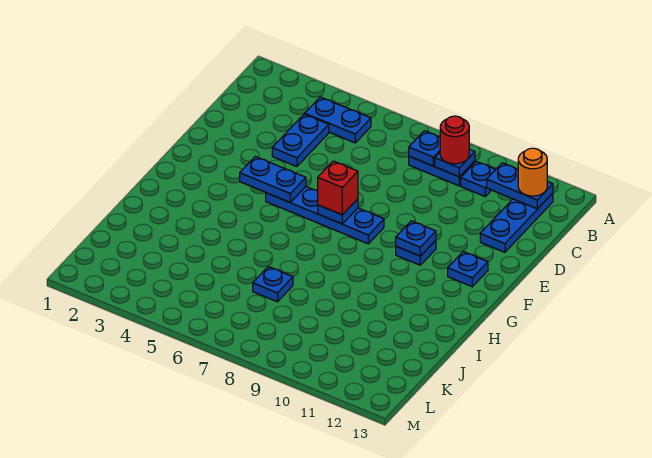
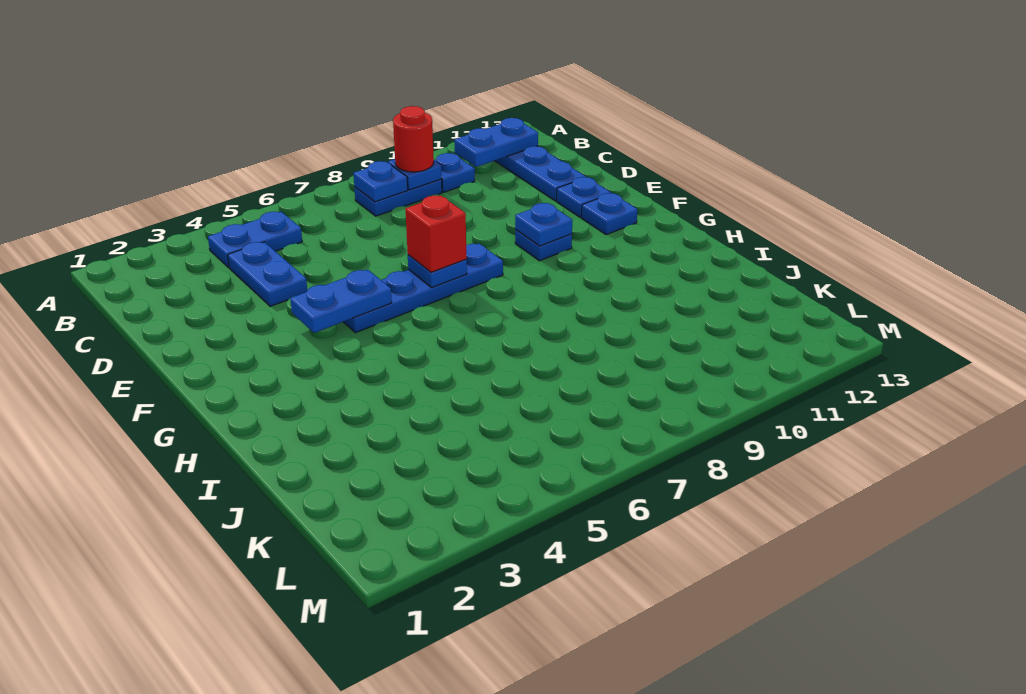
orange round brick B12 level 3 -> none
blue plate J7 level 1 -> blue plate E12 level 1

